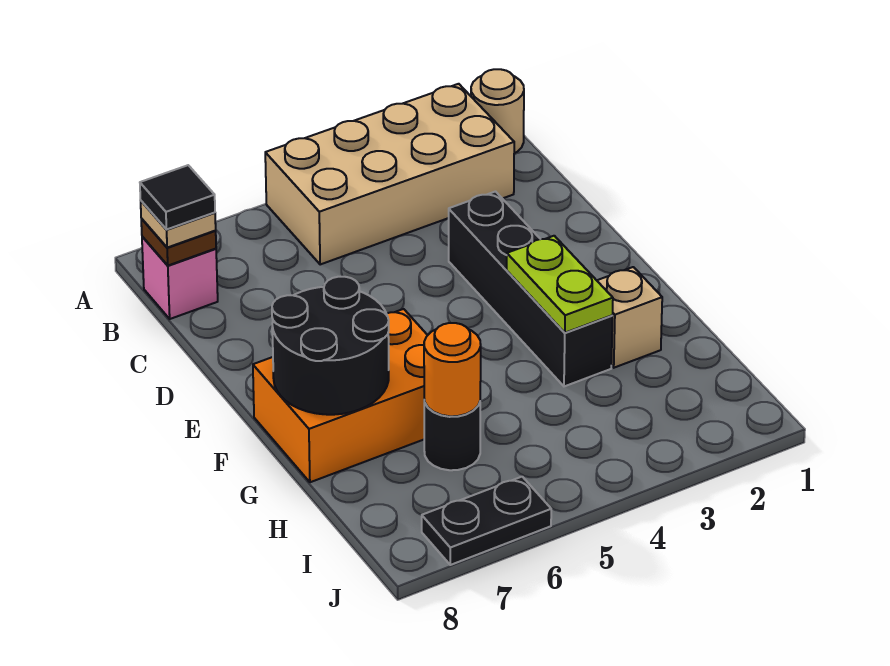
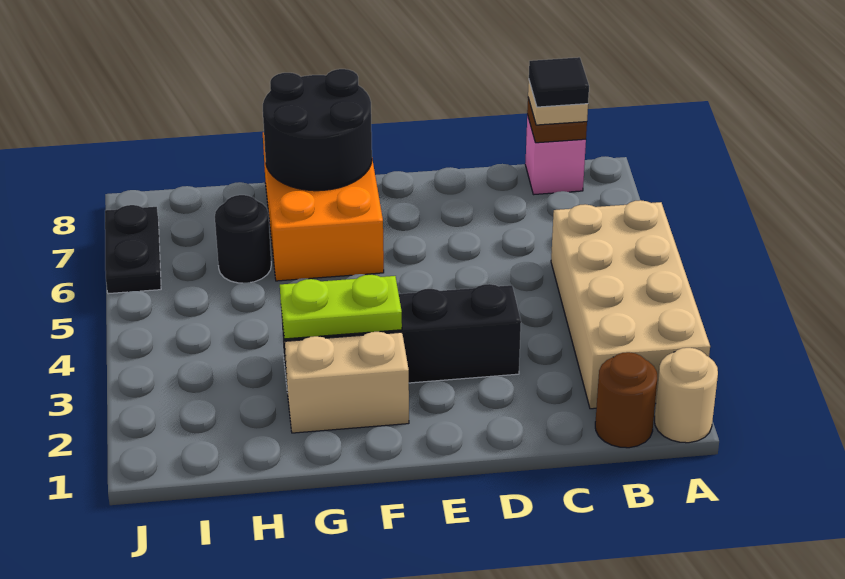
none -> brown round brick B1 level 1
tan brick G2 level 1 -> tan brick F2:G2 level 1
orange round brick H6 level 2 -> none

